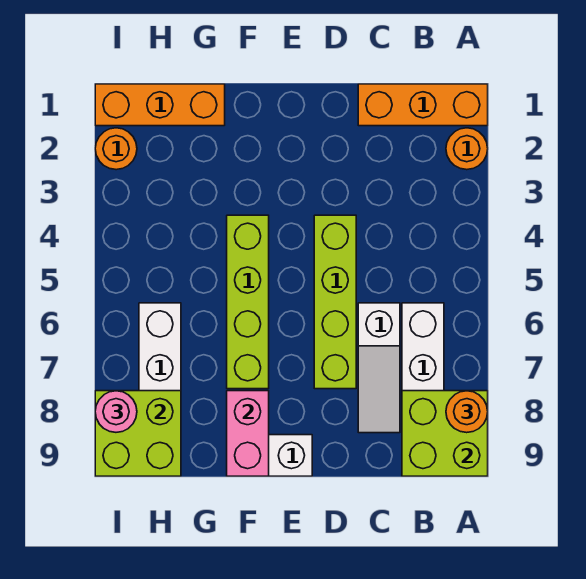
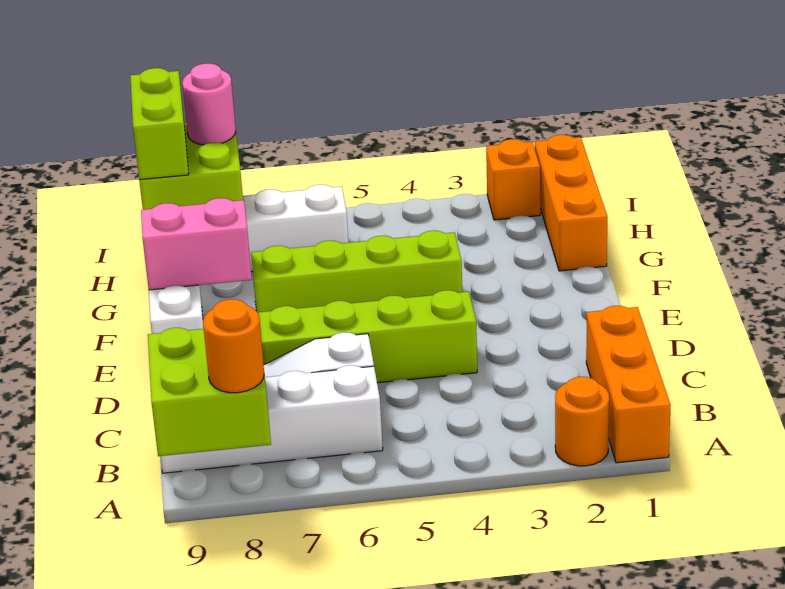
none -> lime brick H9:I9 level 3
orange round brick I2 level 1 -> orange brick I2 level 1

